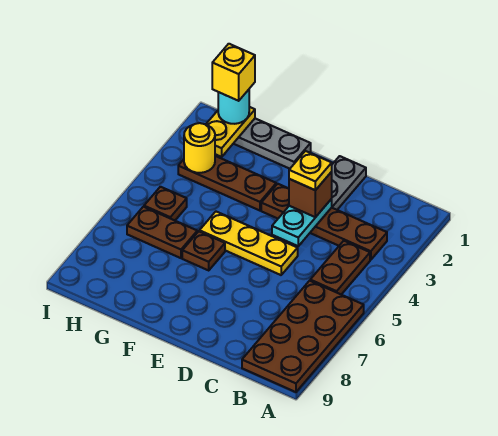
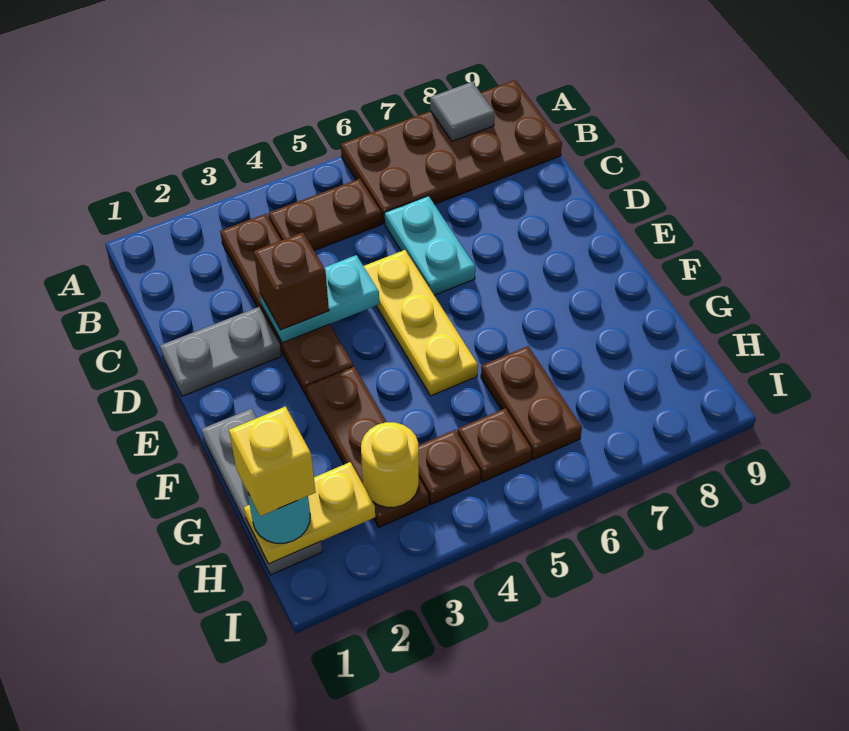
none -> grey tile A8 level 2
none -> cyan plate C6:D6 level 1
yellow plate D3 level 4 -> none
brown plate F6 level 1 -> brown plate H4 level 1

